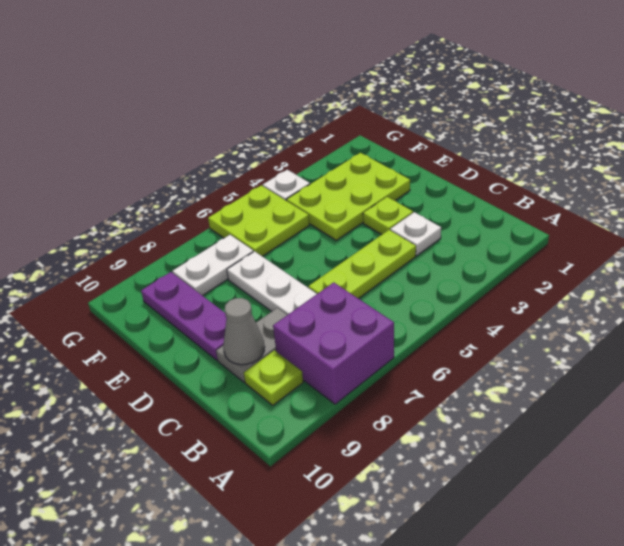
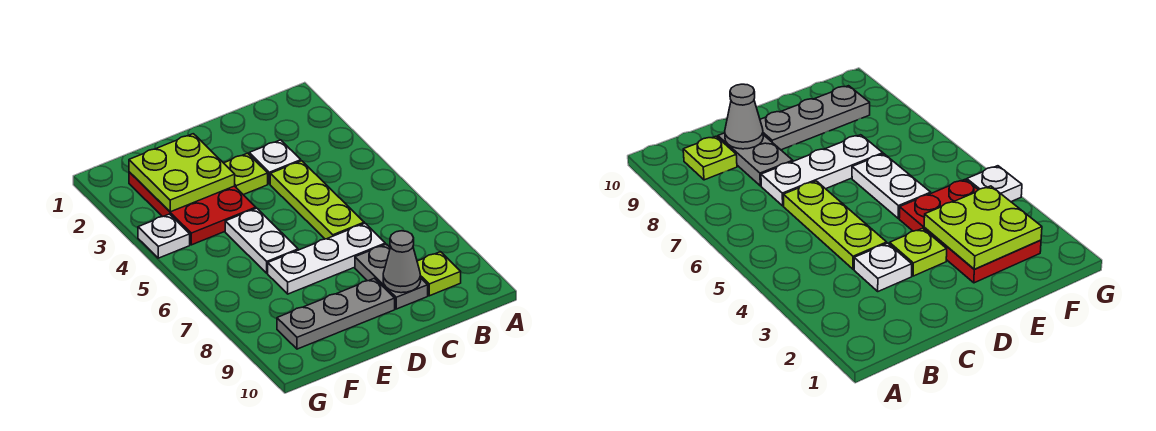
purple brick A7:B8 level 1 -> none
purple plate D9:F9 level 1 -> grey plate D9:F9 level 1
lime plate E2:F4 level 1 -> red plate E2:F4 level 1
lime plate F5:G6 level 1 -> lime plate E2:F3 level 2
white plate F7:F8 level 1 -> white plate E5:E6 level 1

